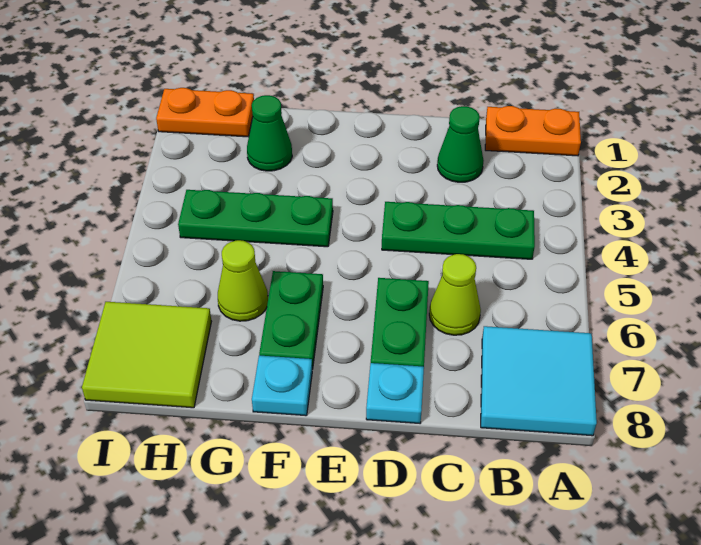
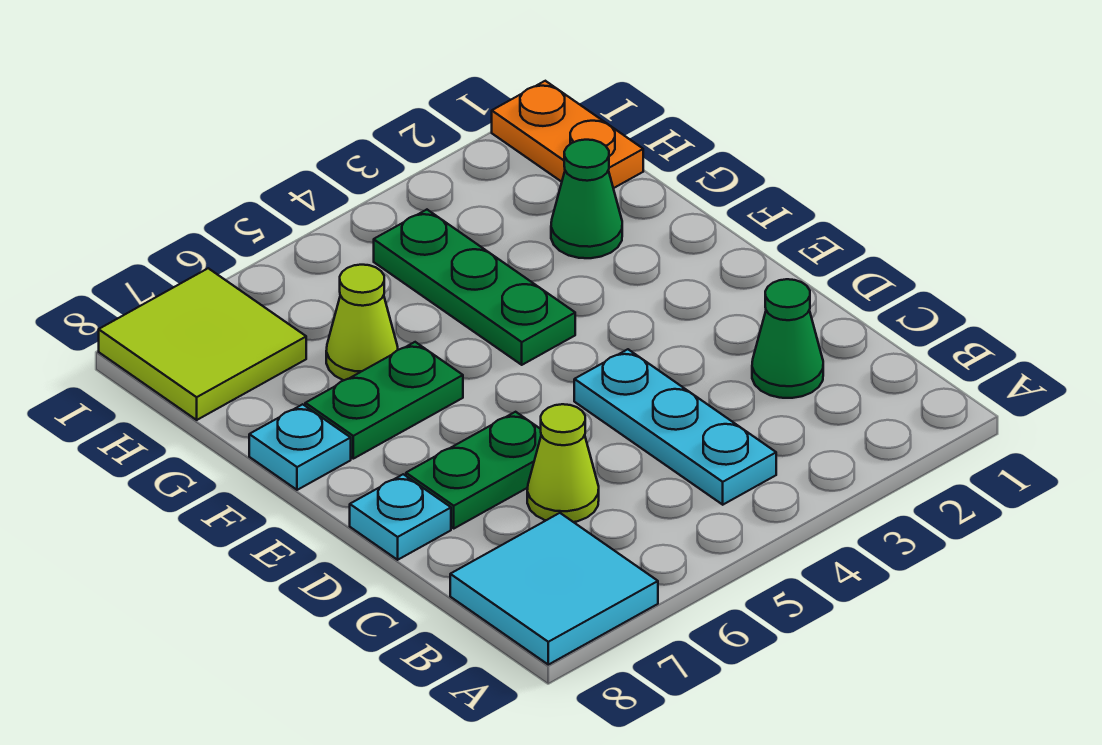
orange plate A1:B1 level 1 -> none
green plate B4:D4 level 1 -> cyan plate B4:D4 level 1

